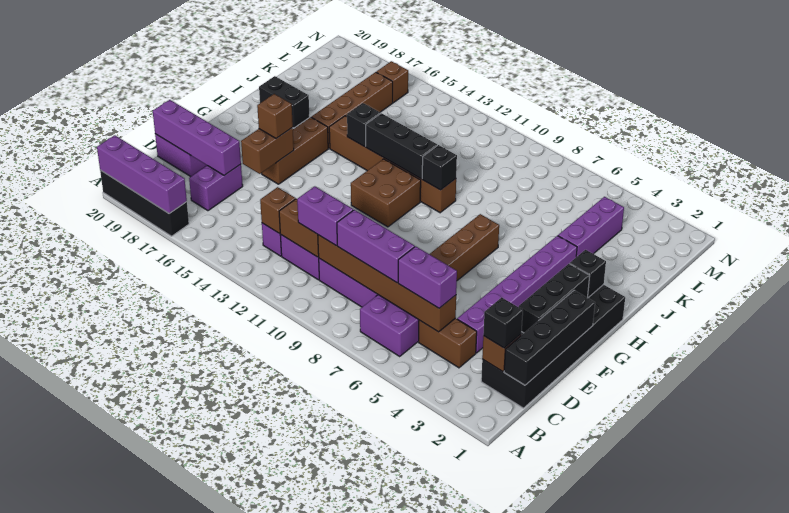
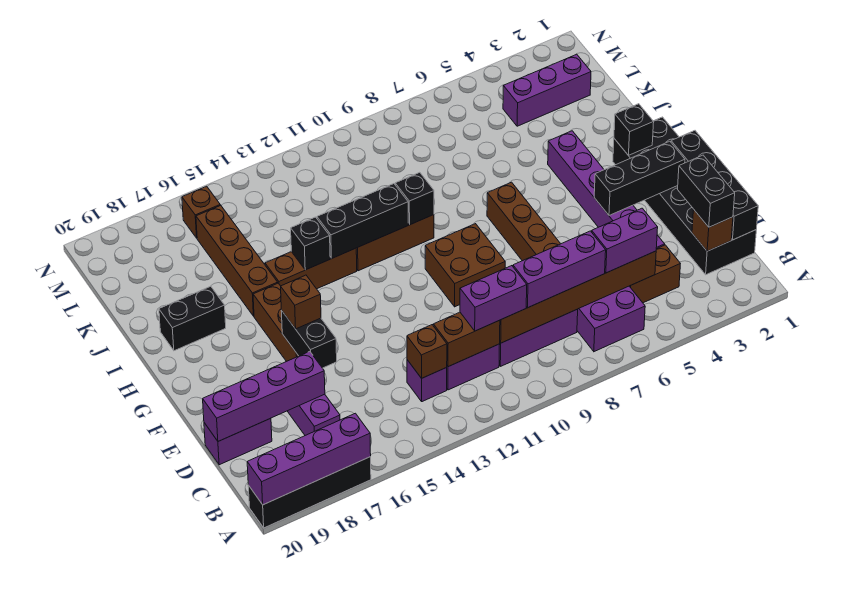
black brick C2 level 3 -> black brick C2:D2 level 3
black brick E2:G2 level 2 -> black brick F2:F4 level 2
brown brick E16:F16 level 2 -> black brick E16:F16 level 2
brown brick G11:H12 level 1 -> brown brick F9:G10 level 1
purple brick J4:L4 level 1 -> purple brick L2:L4 level 1

